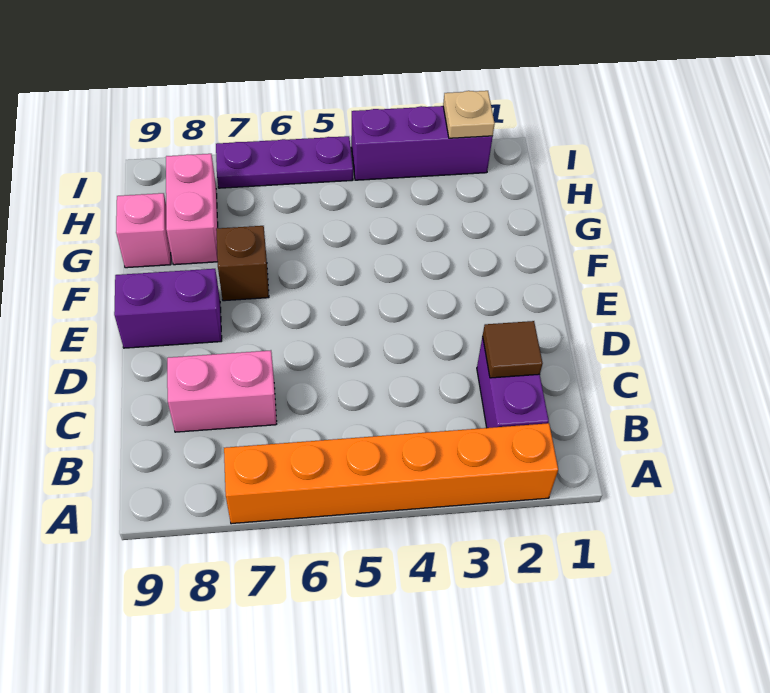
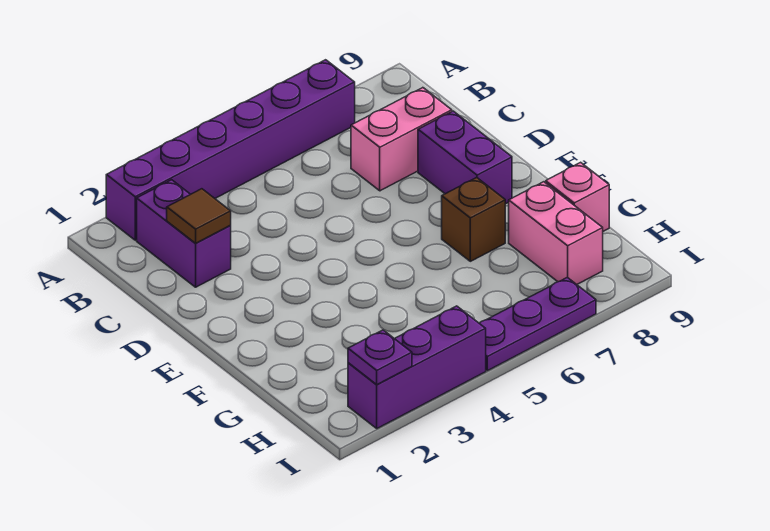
orange brick A2:A7 level 1 -> purple brick A2:A7 level 1
purple brick E8:E9 level 1 -> purple brick D8:E8 level 1
tan plate I2 level 2 -> purple plate I2 level 2

